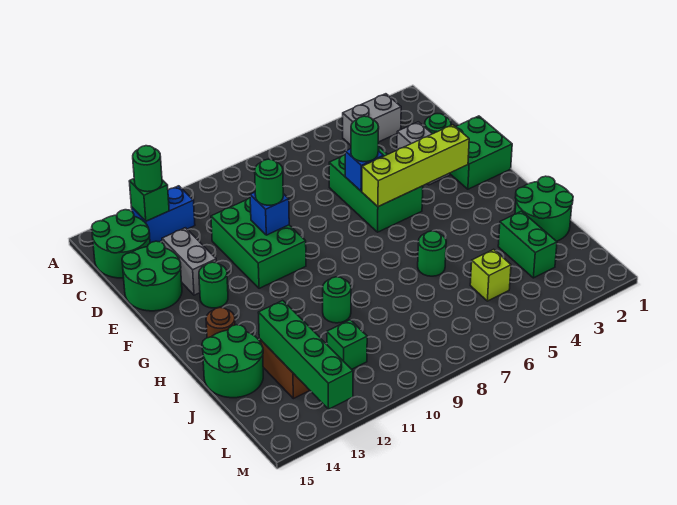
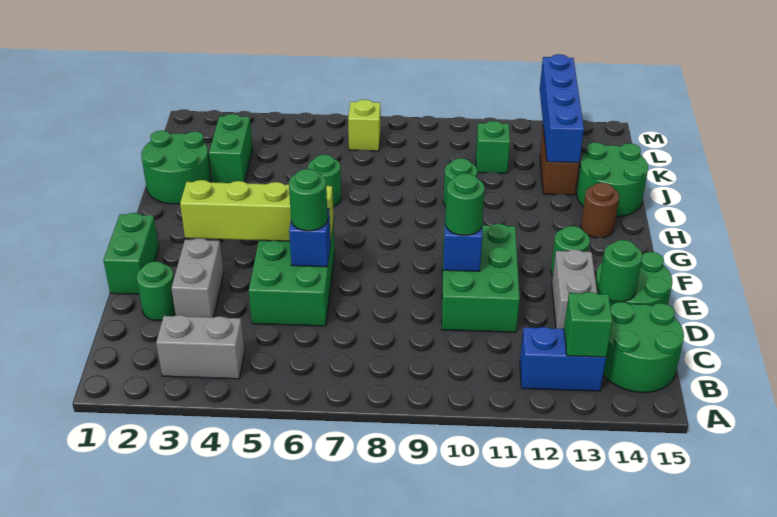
green round brick B13 level 3 -> green round brick D14 level 2
green brick E1:F2 level 1 -> green brick E1:F1 level 1
green brick J13:M13 level 2 -> blue brick J13:M13 level 2
lime brick K5 level 1 -> lime brick L7 level 1

